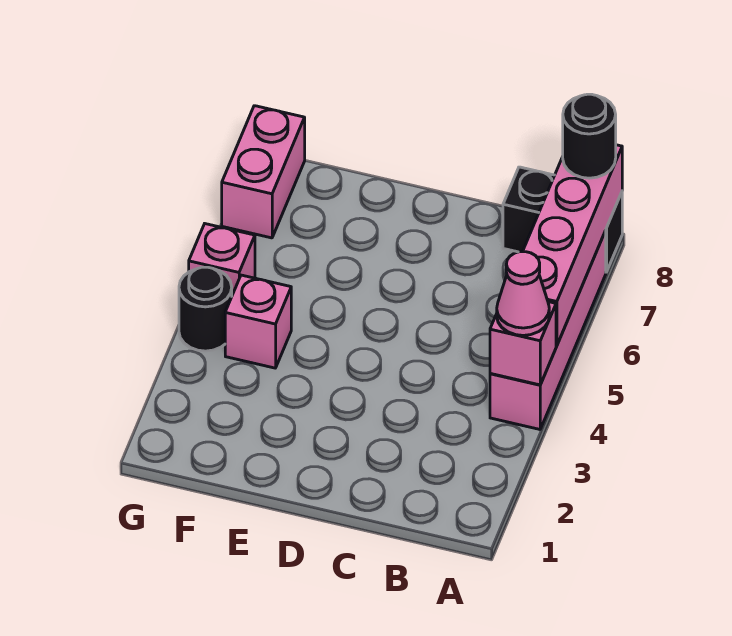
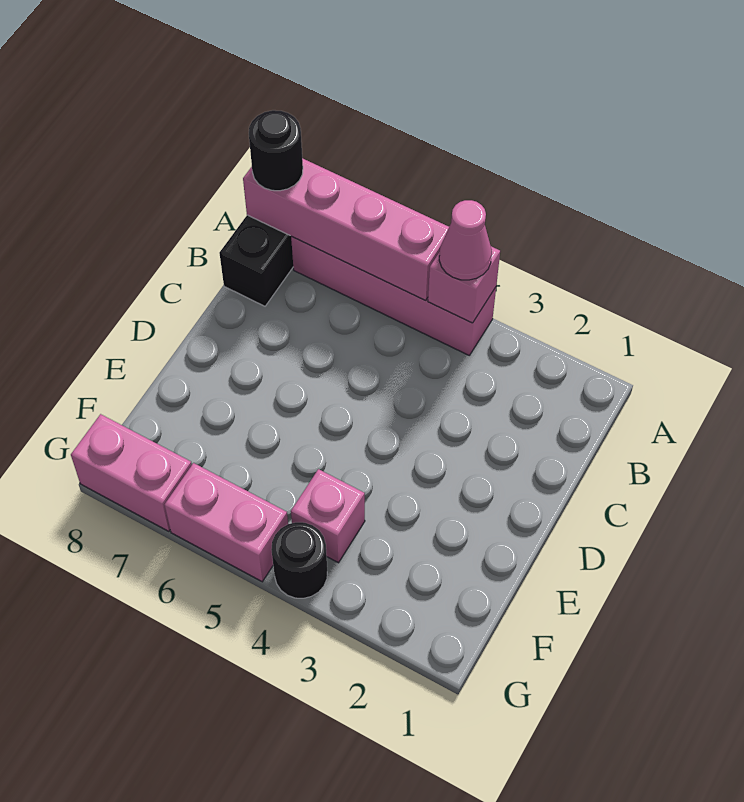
pink brick G5 level 1 -> pink brick G5:G6 level 1

